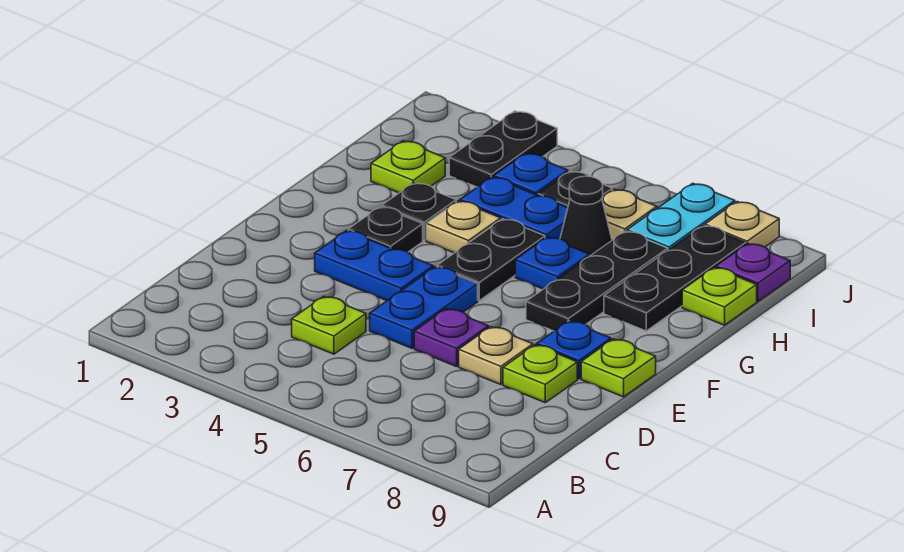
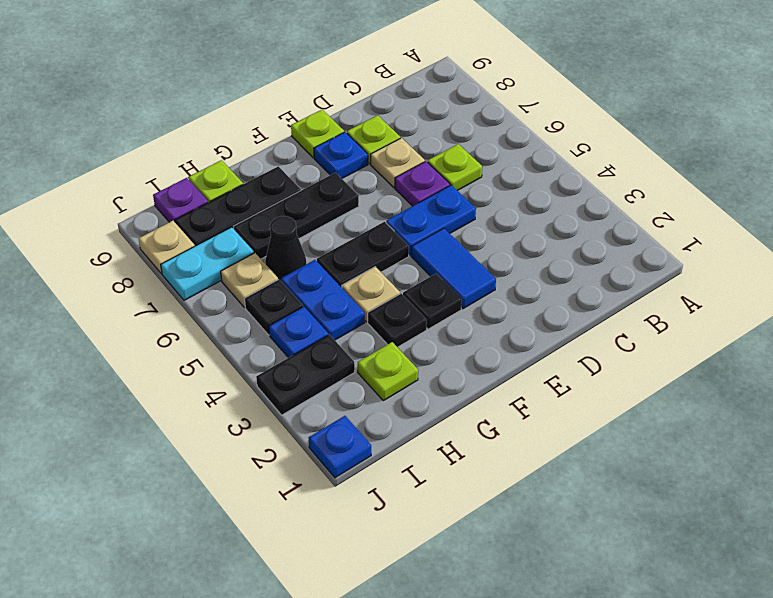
lime plate C4 level 1 -> lime plate C6 level 1
blue plate E3:E4 level 1 -> blue tile E3:E4 level 1
blue plate G6 level 1 -> blue plate J1 level 1

